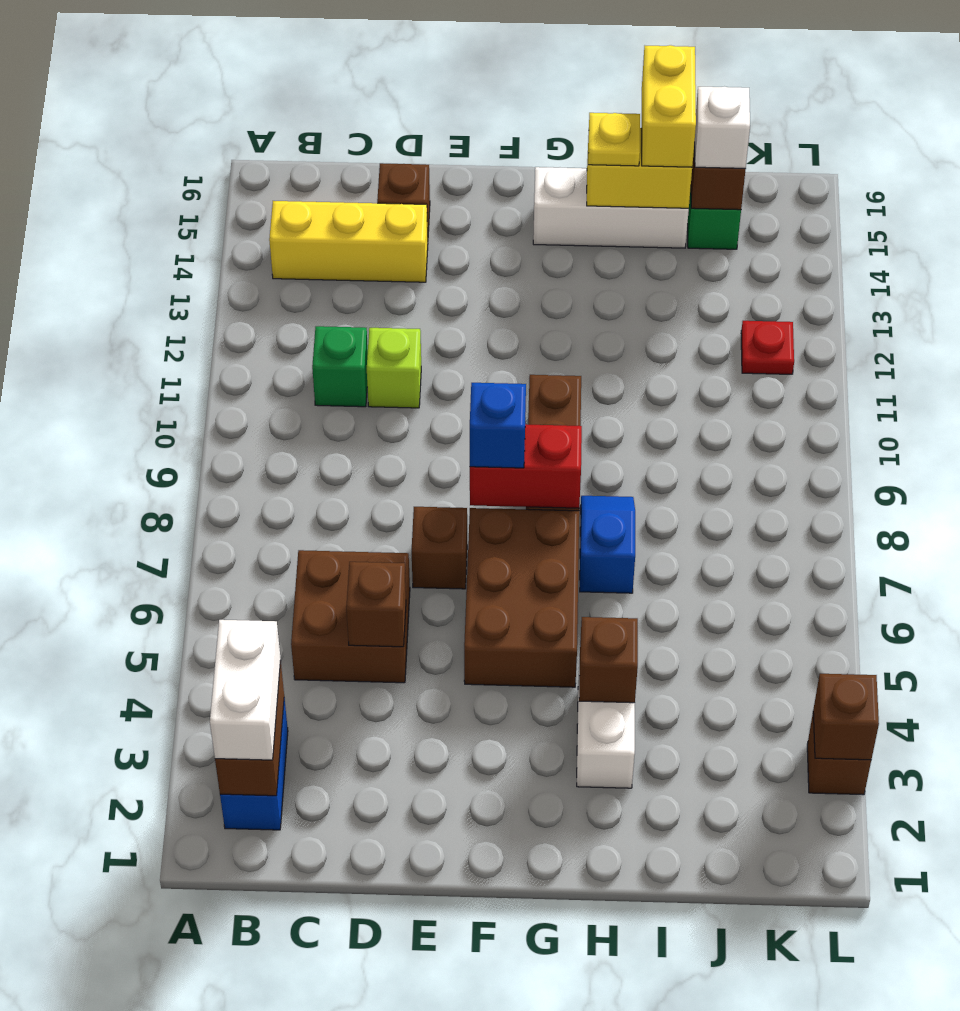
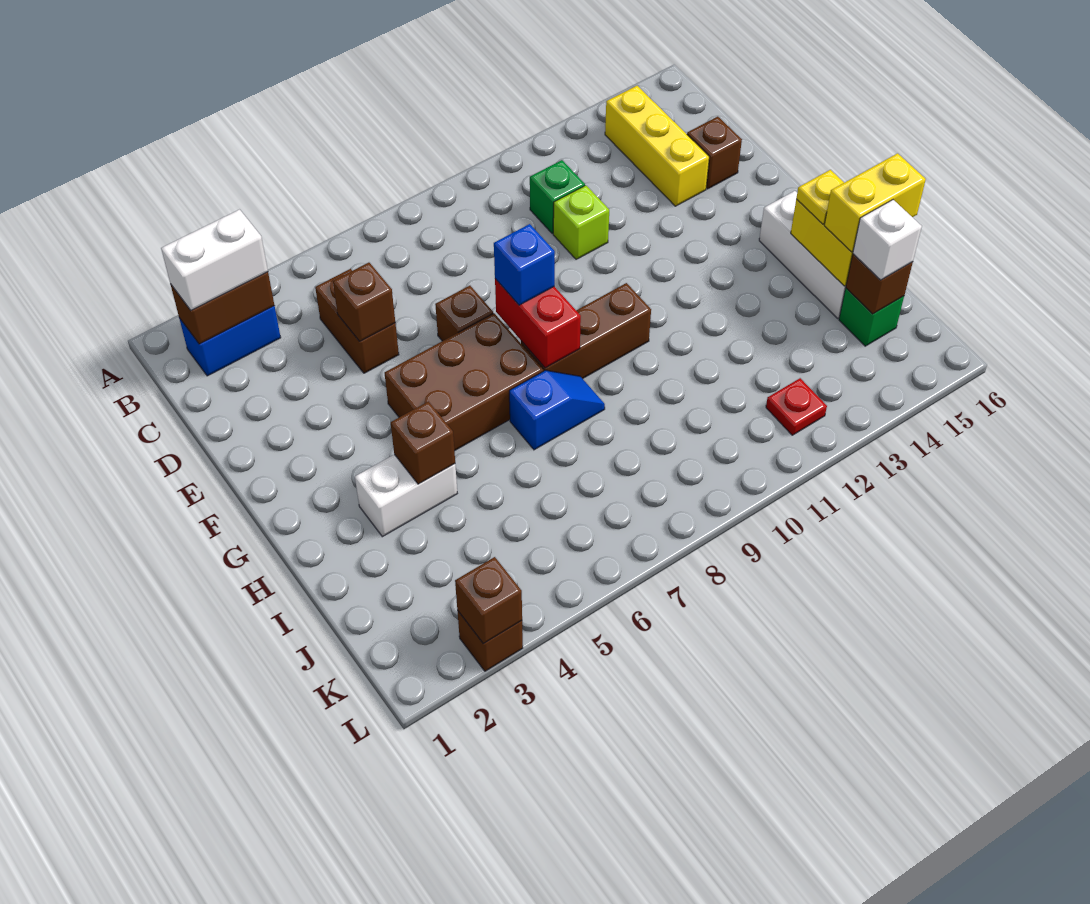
brown brick C5:D6 level 1 -> brown brick C5:D5 level 1

